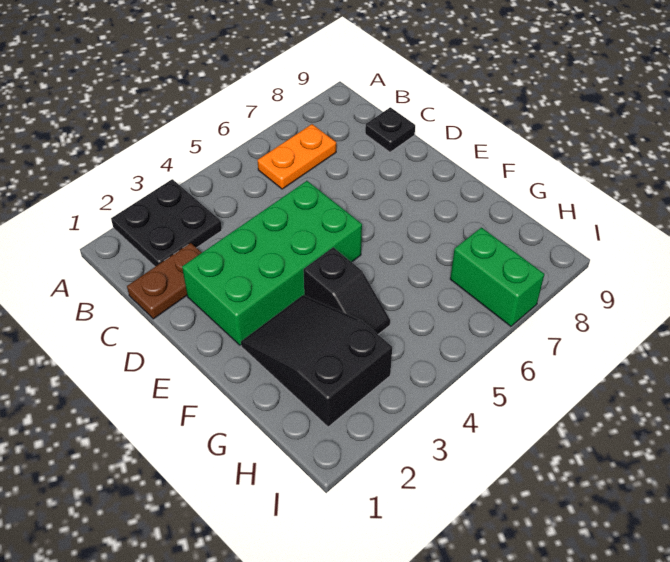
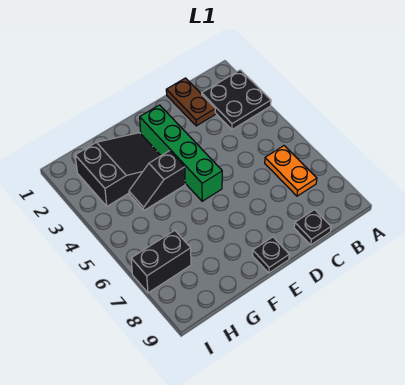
green brick D2:E5 level 1 -> green brick E2:E5 level 1
none -> black plate E9 level 1
green brick H7:I7 level 1 -> black brick H7:I7 level 1

